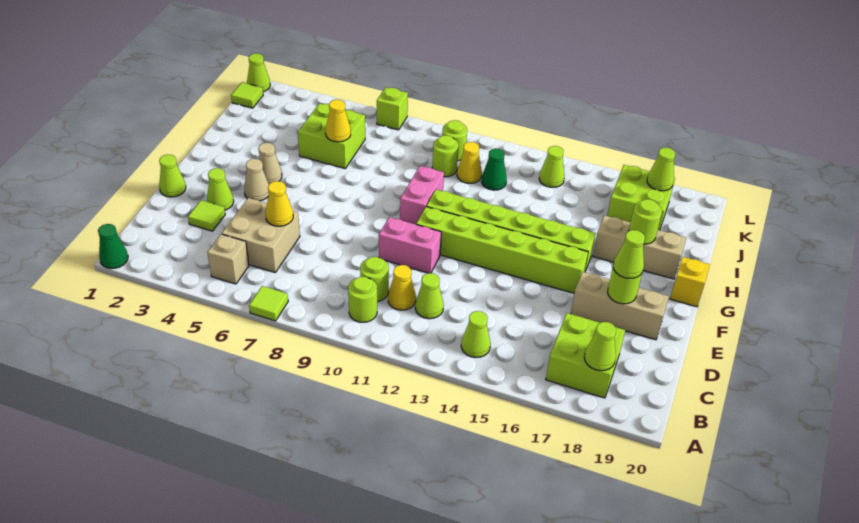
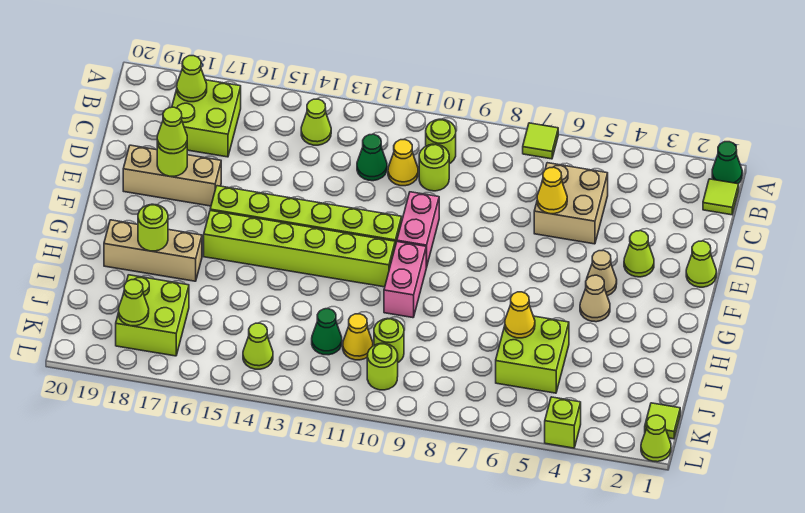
tan brick B5 level 1 -> none
lime cone C12 level 1 -> green cone C12 level 1
lime tile D3 level 1 -> lime tile B1 level 1
pink brick E10:E11 level 1 -> pink brick E10:F10 level 1
yellow brick G20 level 1 -> none
lime brick L7 level 1 -> lime brick L4 level 1

